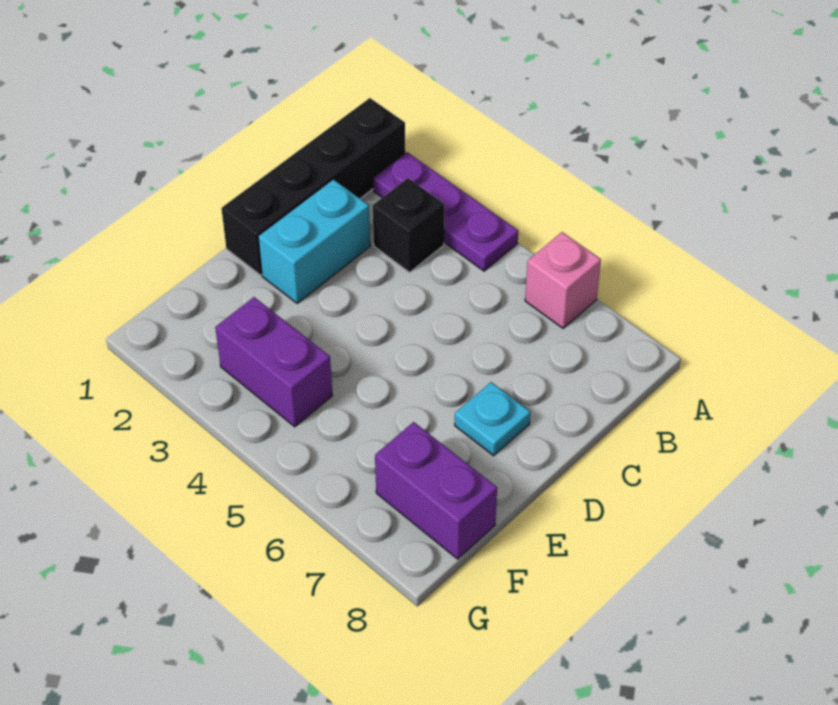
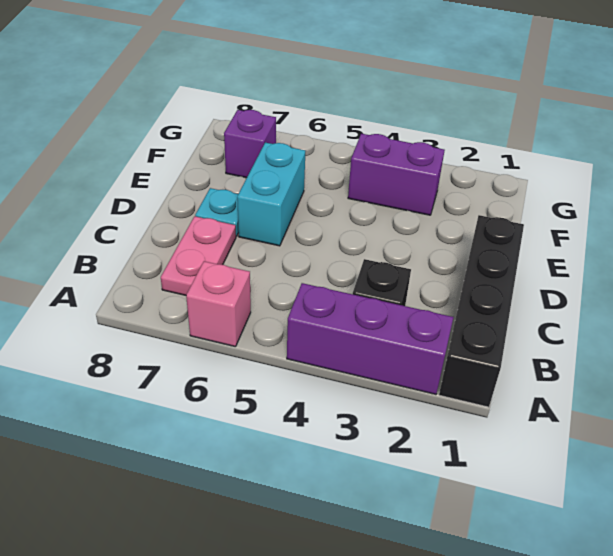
purple plate A2:A4 level 1 -> purple brick A2:A4 level 1
none -> pink plate B7:C7 level 1
cyan brick C2:D2 level 1 -> cyan brick D6:E6 level 1
purple brick F7:F8 level 1 -> purple brick F7 level 1

